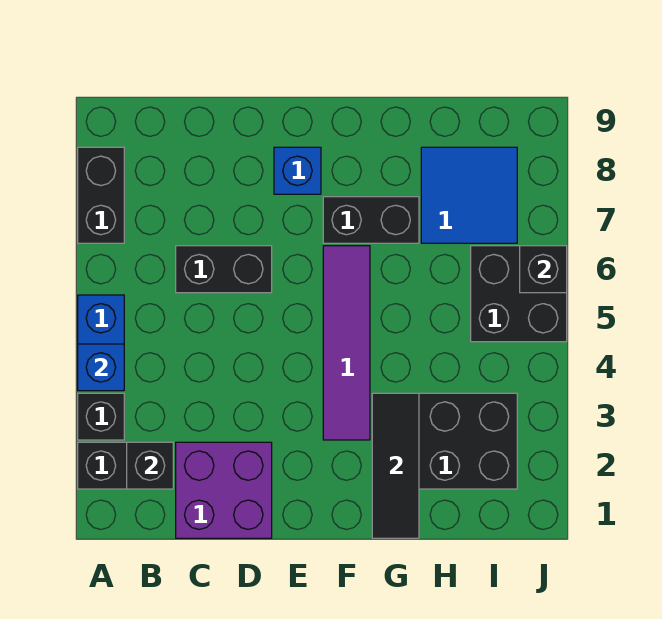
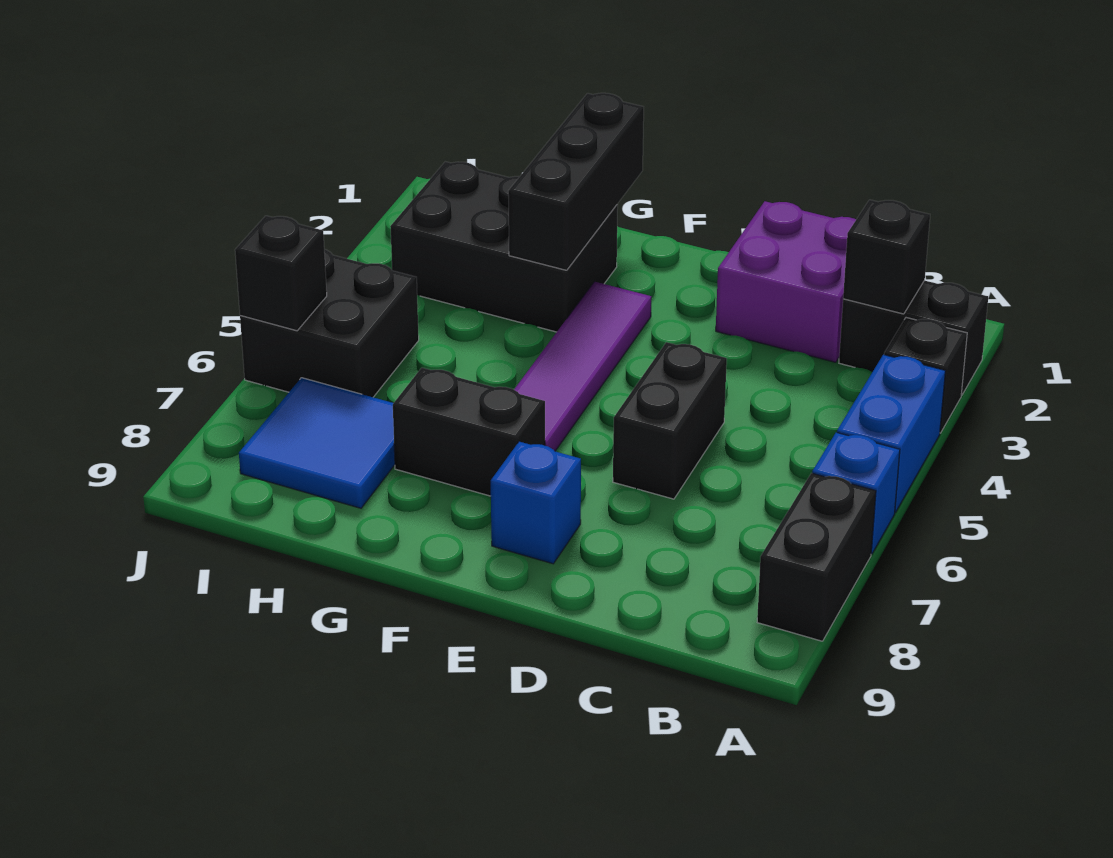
blue brick A4 level 2 -> blue brick A6 level 1
black brick C6:D6 level 1 -> black brick D5:D6 level 1
black tile G1:G3 level 2 -> black brick G1:G3 level 2

